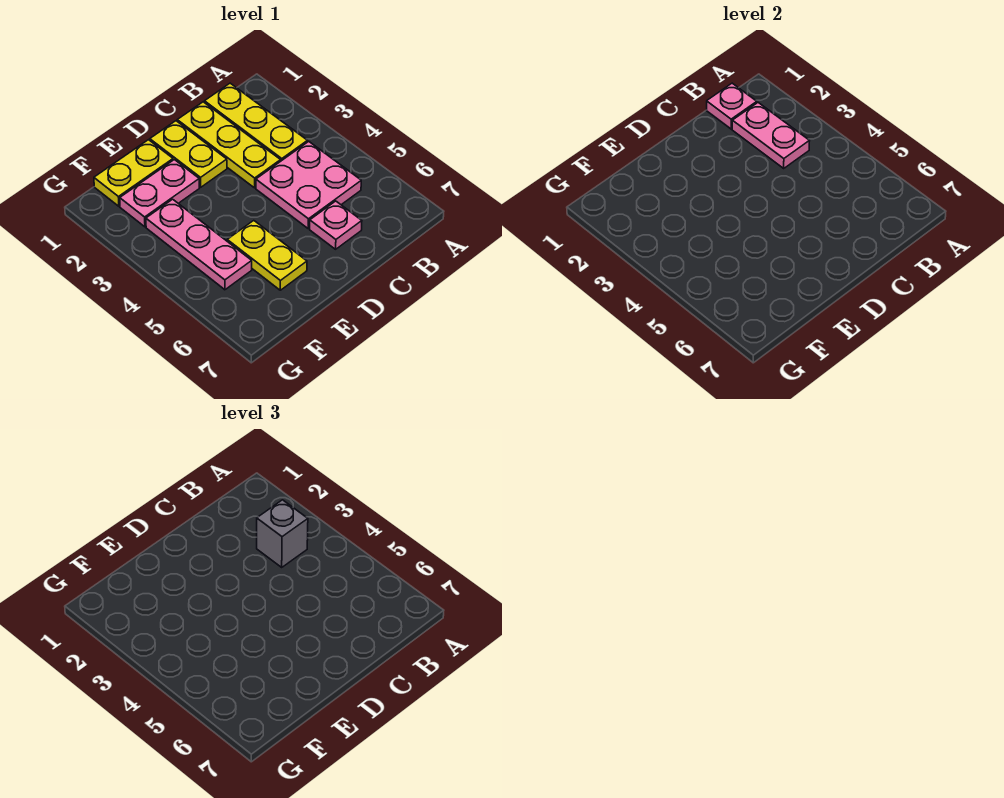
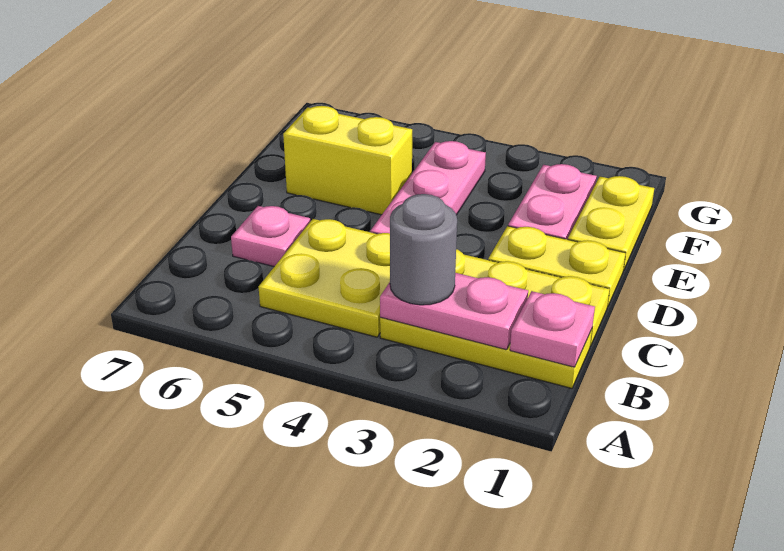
grey brick B3 level 3 -> grey round brick B3 level 3
pink plate B4:C5 level 1 -> yellow plate B4:C5 level 1
yellow plate E5:E6 level 1 -> yellow brick E5:E6 level 1
pink plate F3:F5 level 1 -> pink plate D4:F4 level 1

